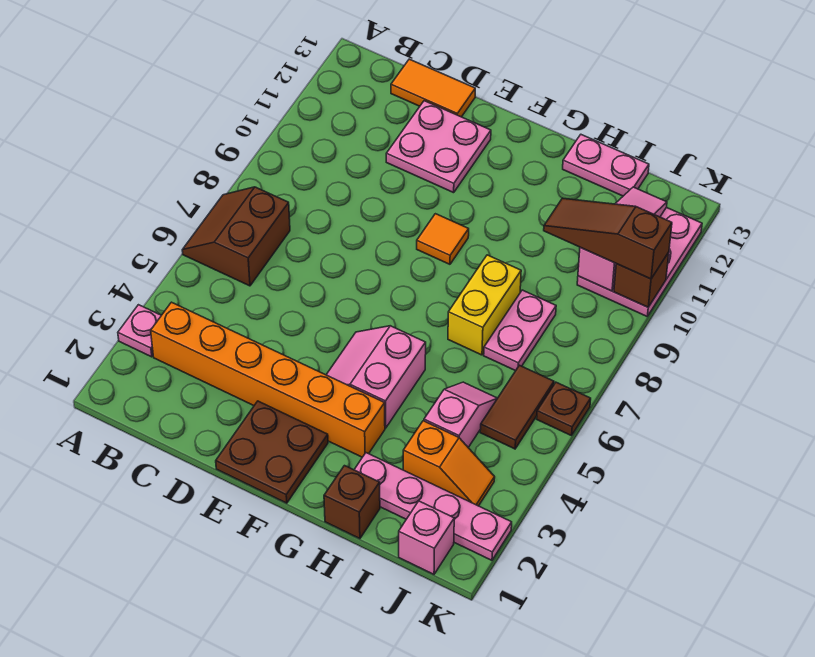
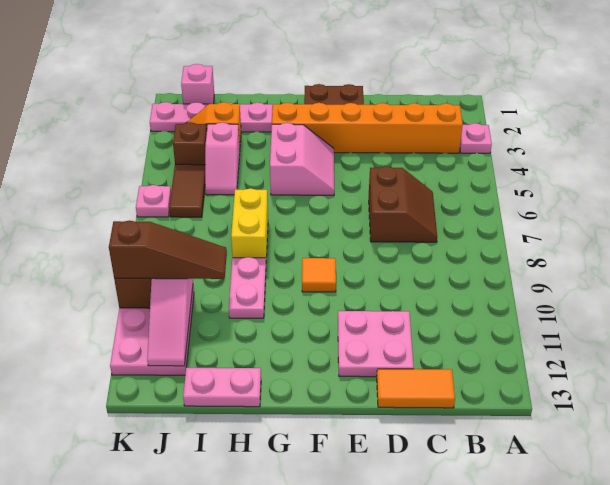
brown slope A6:B7 level 1 top B -> brown slope C6:D7 level 1 top D
brown brick H1 level 1 -> brown brick J4 level 1
pink plate I7:I8 level 1 -> pink plate H9:H10 level 1
brown plate K6 level 1 -> pink plate K6 level 1

